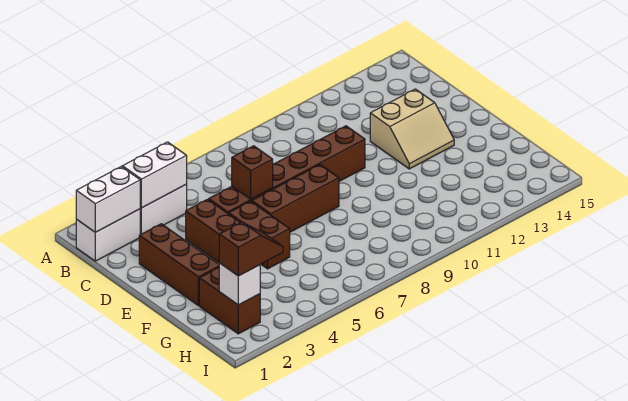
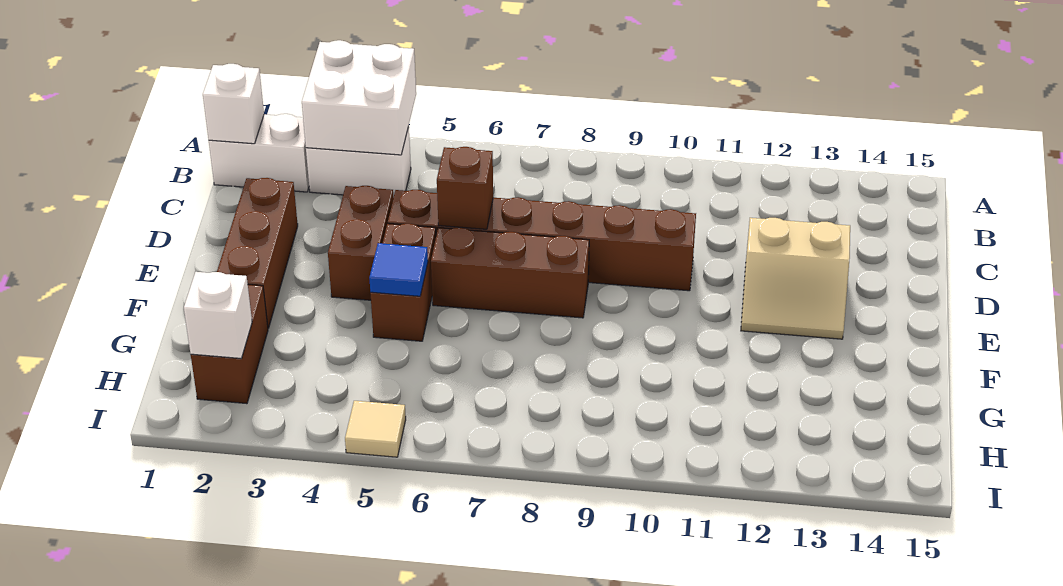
white brick B1:B2 level 2 -> white brick B1 level 2
white brick B3:B4 level 2 -> white brick A3:B4 level 2
none -> blue tile F5 level 2
brown slope H2:H3 level 3 top 2 -> none
none -> tan tile I5 level 1

